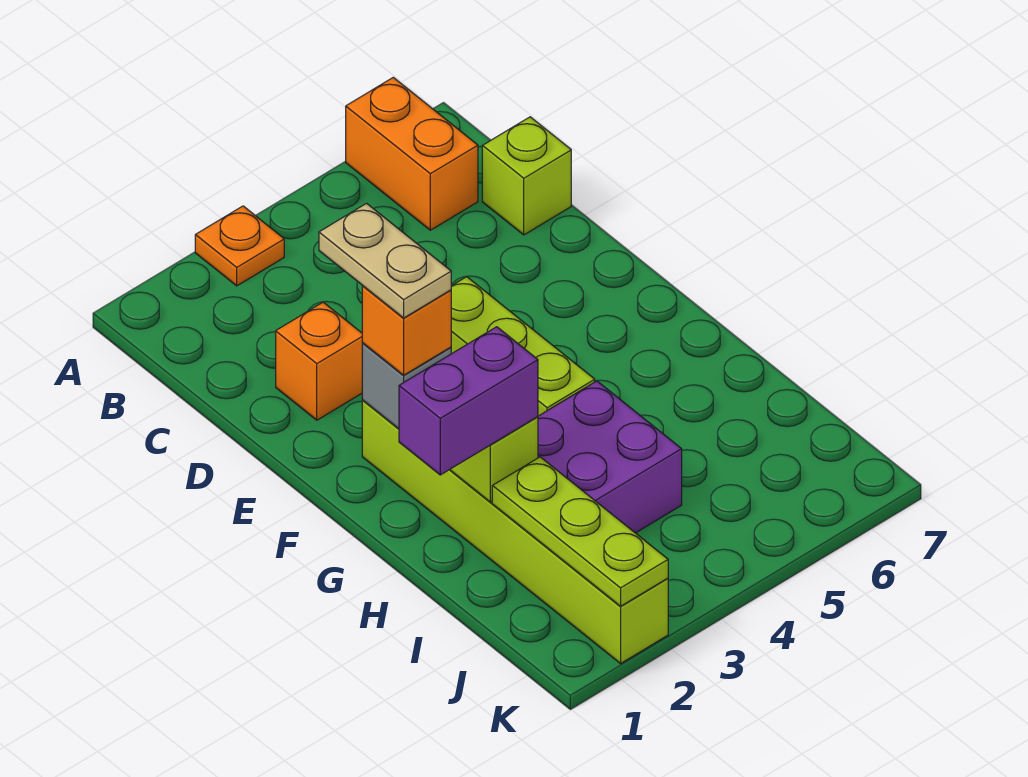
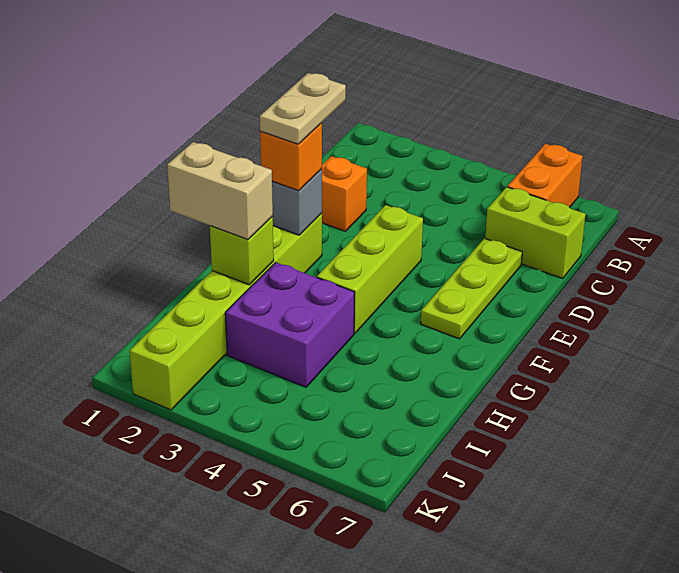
orange plate A3 level 1 -> none
lime brick C7 level 1 -> lime brick C6:C7 level 1
purple brick H1:H2 level 3 -> tan brick H1:H2 level 3
lime plate I2:K2 level 2 -> lime plate D6:F6 level 1

